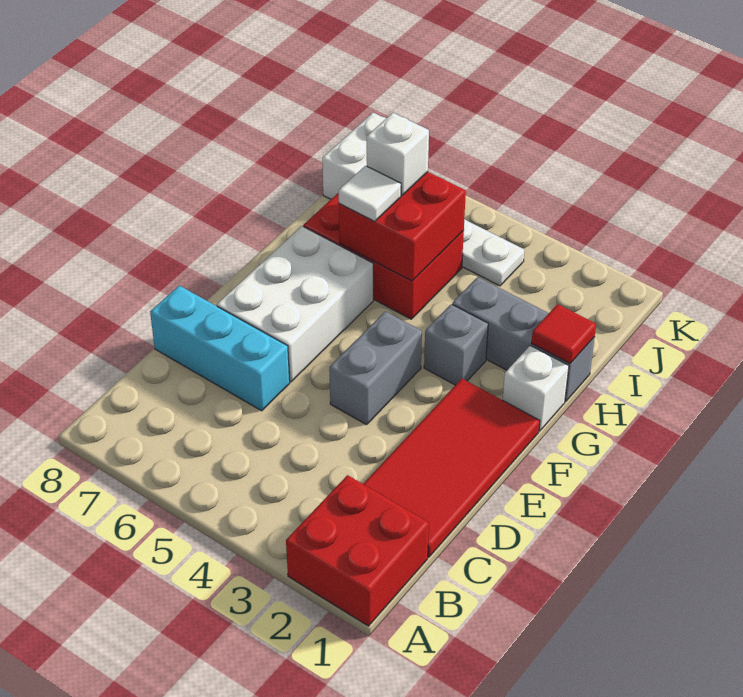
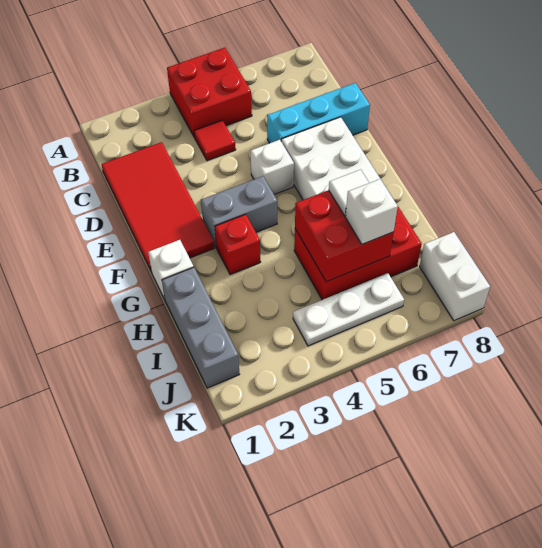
red brick A1:B2 level 1 -> red brick A4:B5 level 1
grey brick E4:F4 level 1 -> grey brick F3:F4 level 1
none -> white brick E5 level 1
grey brick G3 level 1 -> red brick G3 level 1
grey brick H1:H3 level 1 -> grey brick H1:J1 level 1
red tile H1 level 2 -> red tile C4 level 1

